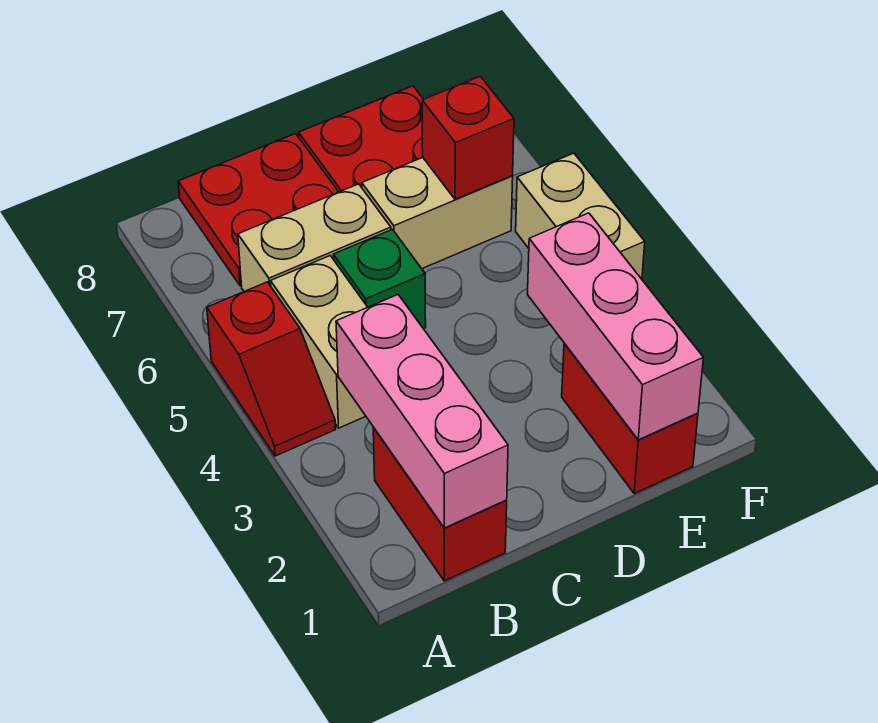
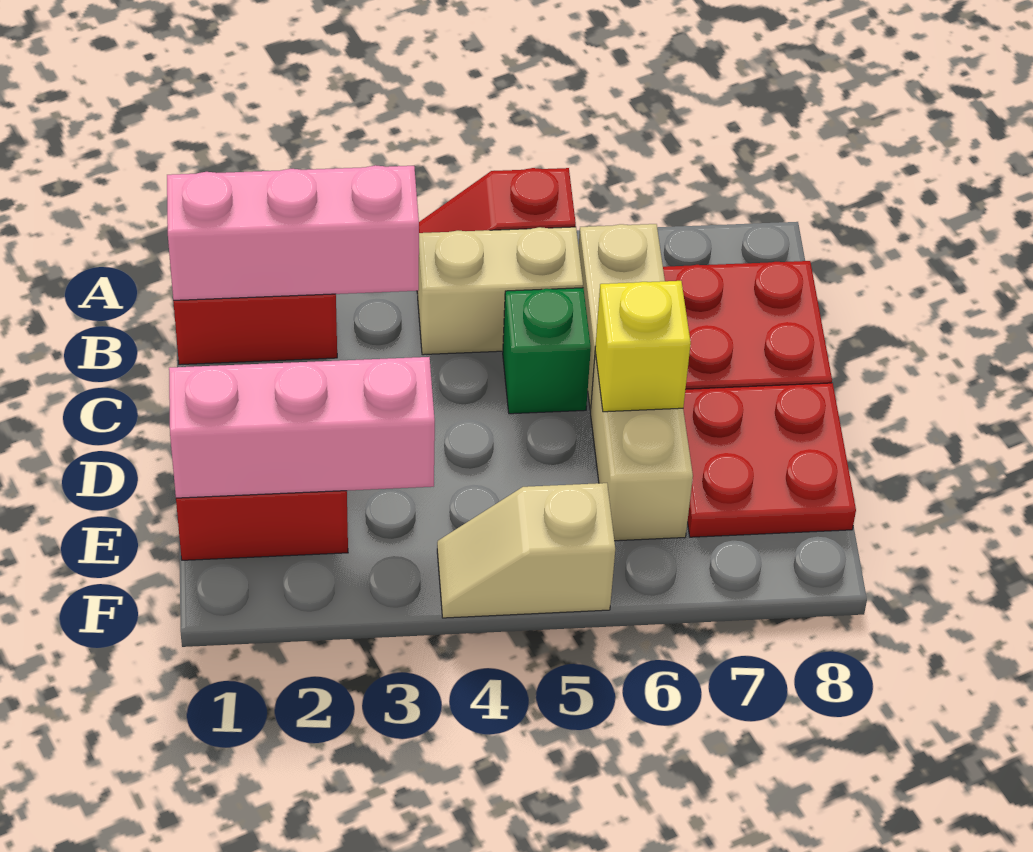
none -> yellow brick D6 level 2
red brick E6 level 2 -> none
tan brick F4:F5 level 1 -> tan slope F4:F5 level 1 top 5

